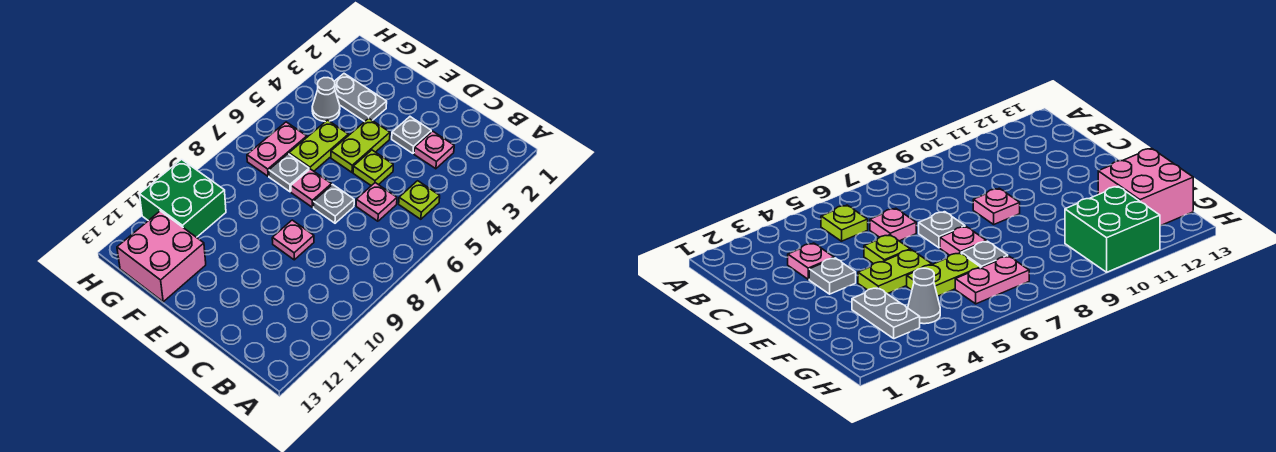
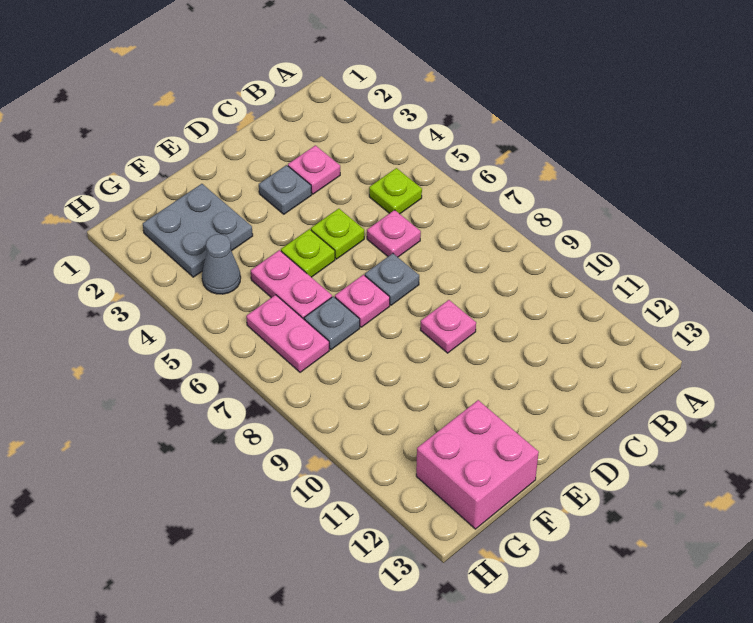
lime plate E4:E5 level 1 -> lime plate E5 level 1
grey plate F3:G3 level 1 -> grey plate F2:G3 level 1
lime plate F5:F6 level 1 -> pink plate F5:F6 level 1
green brick G10:H11 level 1 -> none

